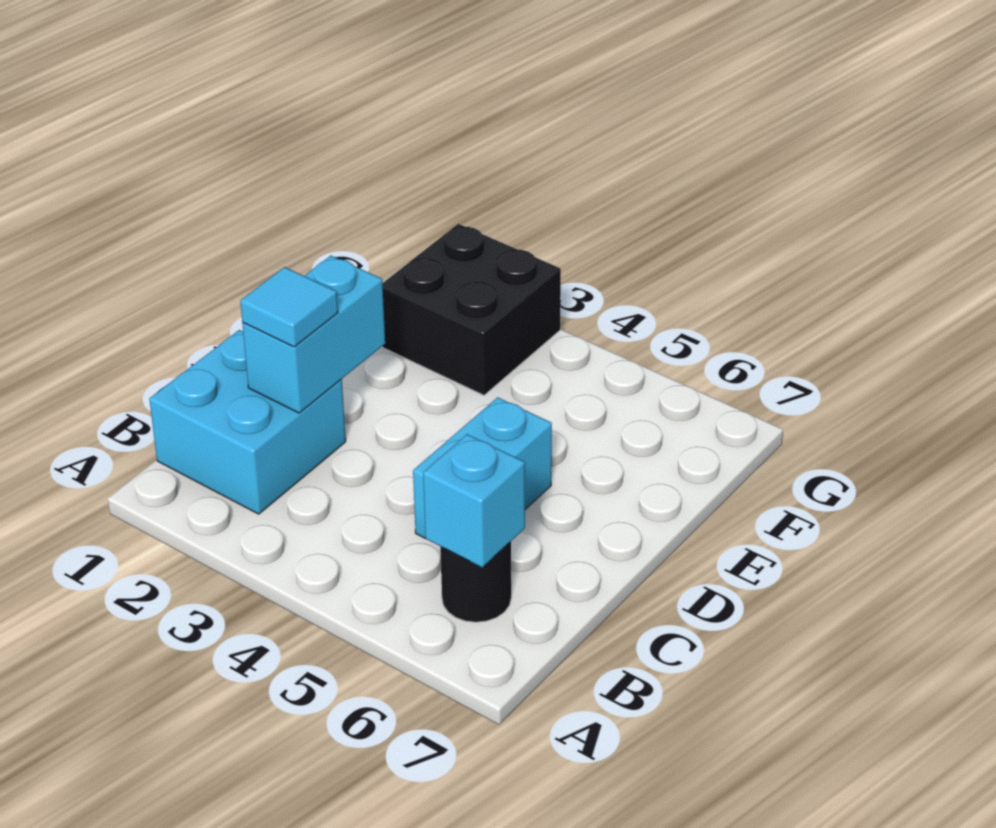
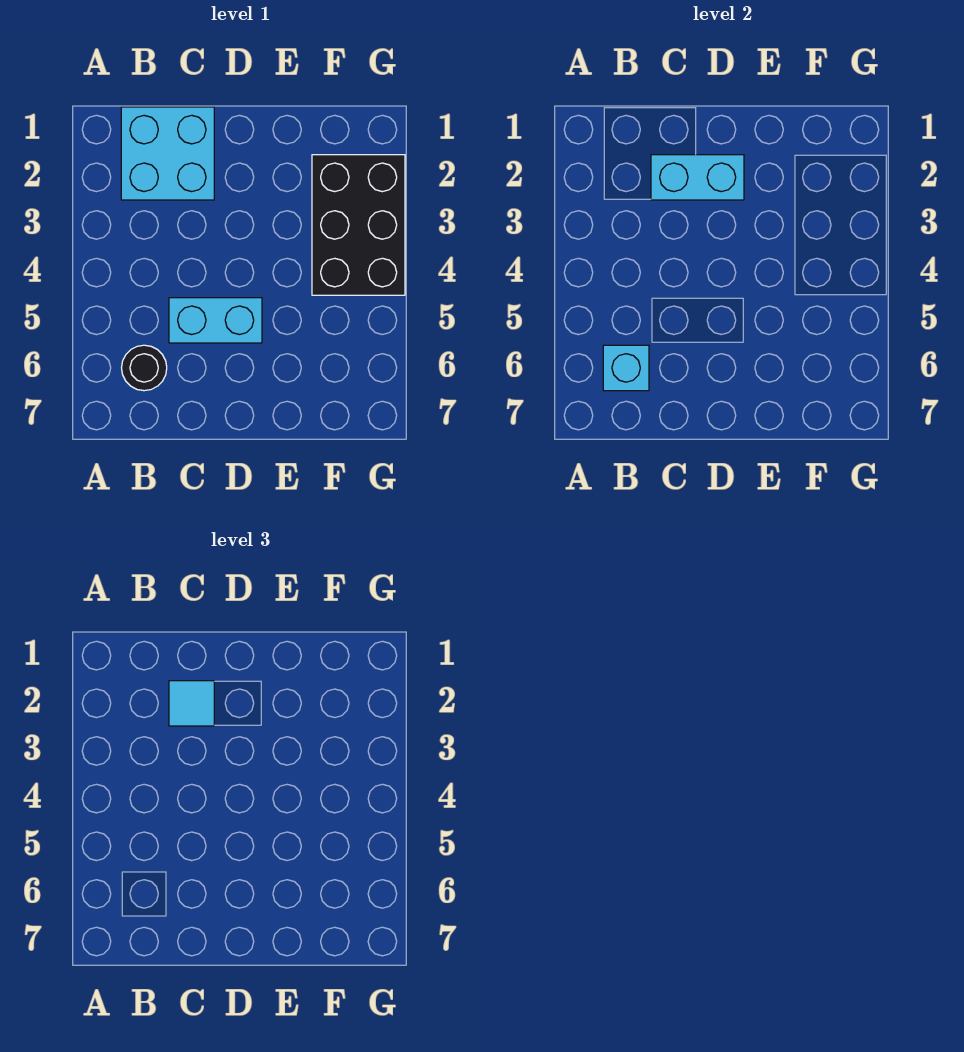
black brick F2:G3 level 1 -> black brick F2:G4 level 1

